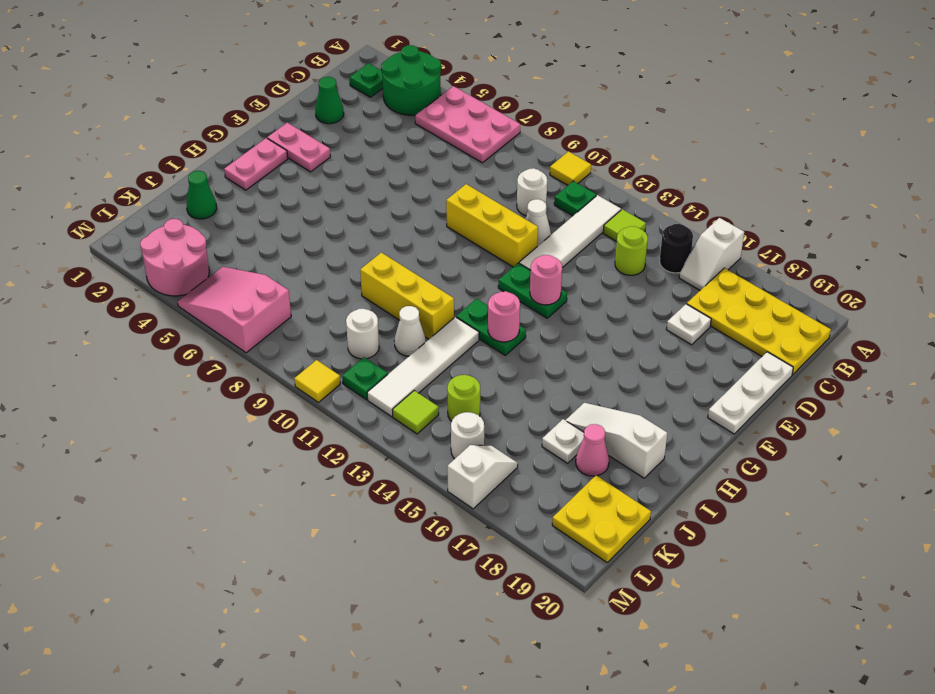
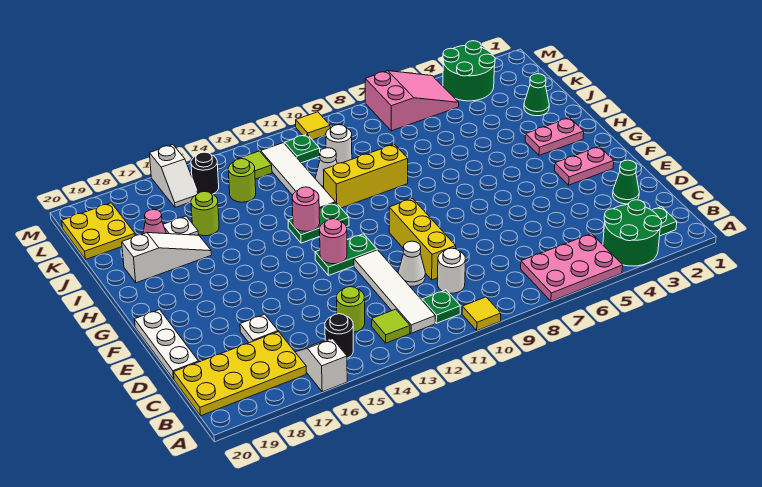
yellow brick E9:E11 level 1 -> yellow brick D10:F10 level 1
pink plate G2:H2 level 1 -> pink plate H2:H3 level 1
none -> lime round brick J16 level 1
pink round brick L3:M4 level 1 -> green round brick L3:M4 level 1
white round brick L15 level 1 -> black round brick L15 level 1

